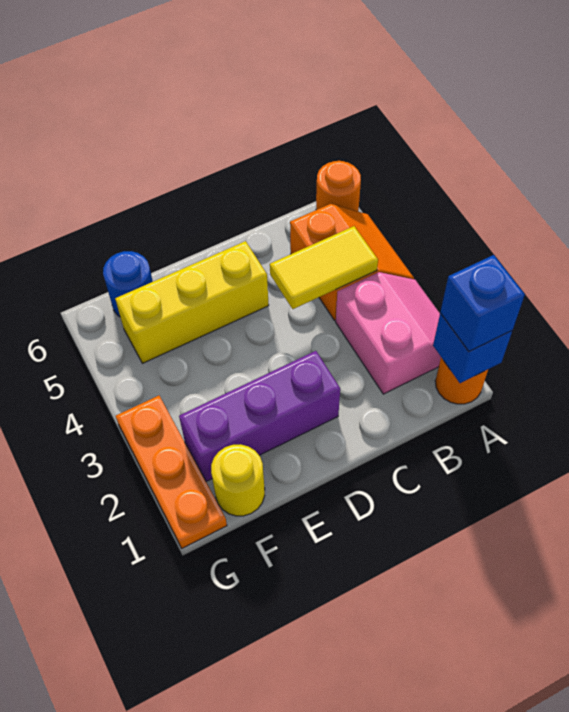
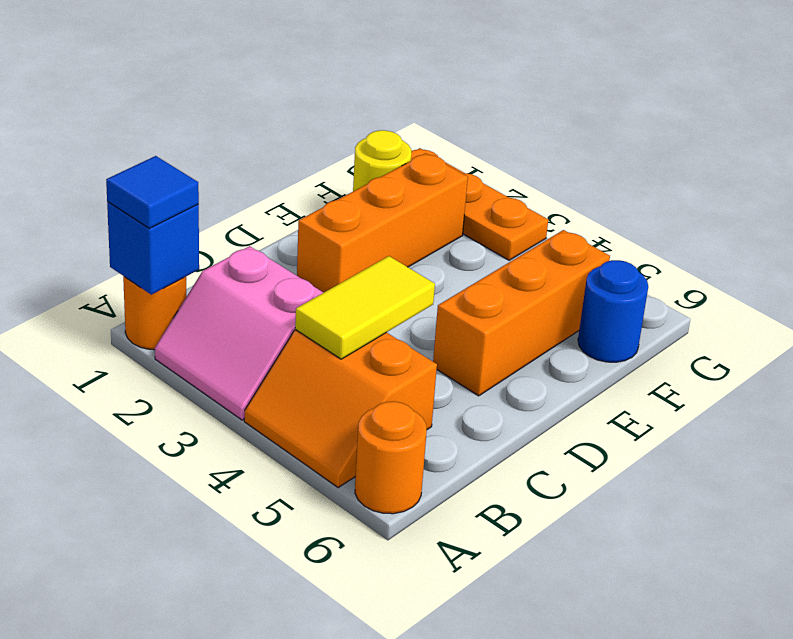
blue brick A1 level 3 -> blue tile A1 level 3
purple brick D2:F2 level 1 -> orange brick D2:F2 level 1
yellow brick D5:F5 level 1 -> orange brick D5:F5 level 1

